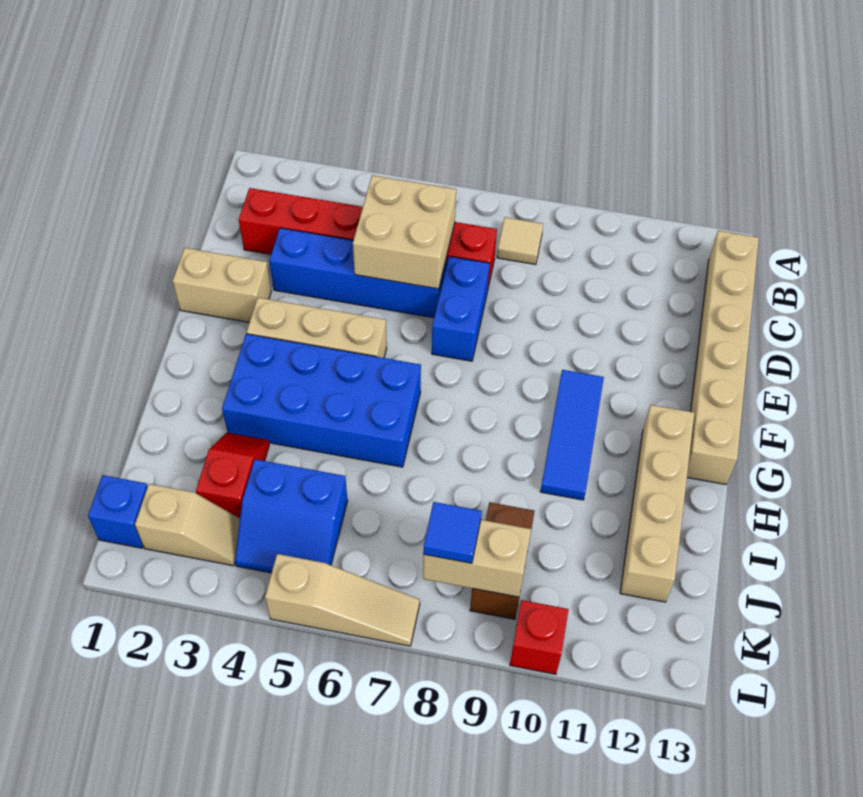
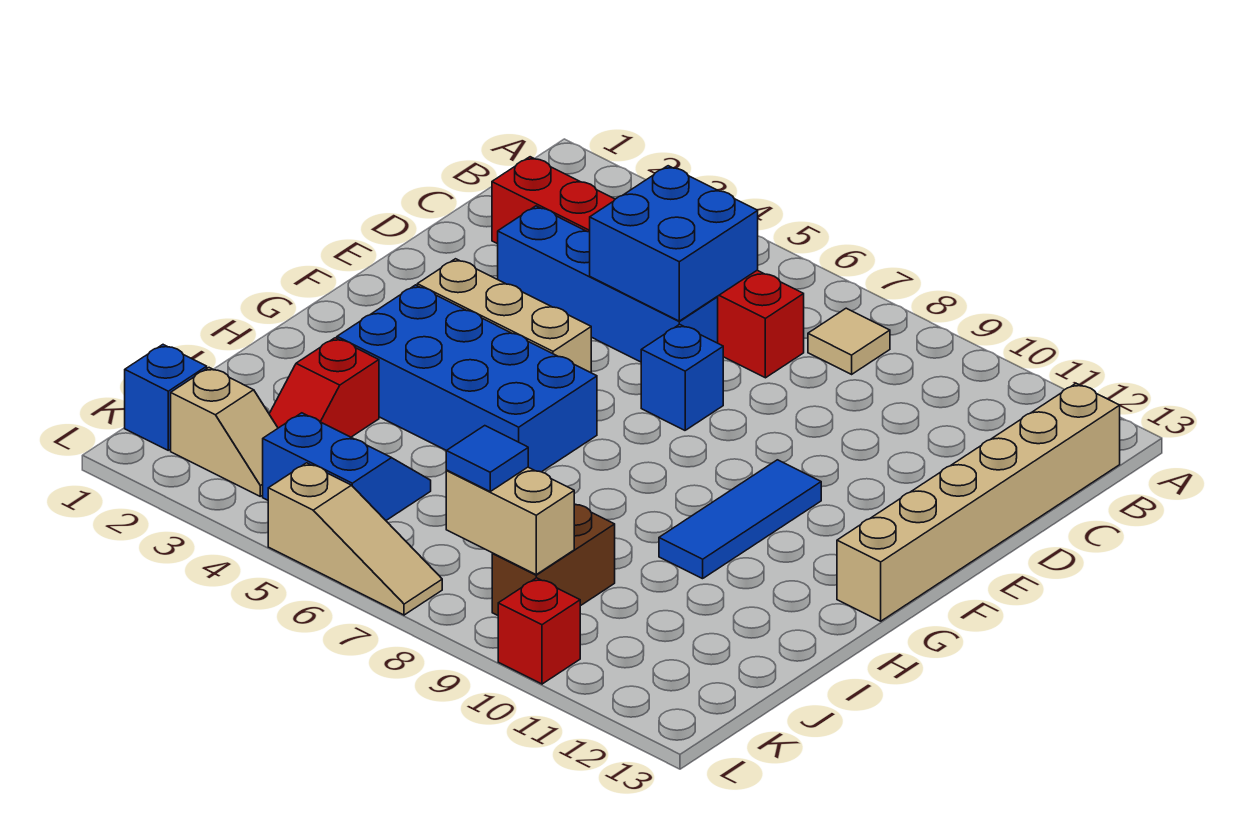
tan brick C5:D6 level 2 -> blue brick C5:D6 level 2
blue brick D7:E7 level 1 -> blue brick E7 level 1
tan brick E1:E2 level 1 -> none
tan brick G12:J12 level 1 -> none
red slope I3:J3 level 1 top J -> red slope I3:J3 level 1 top I
blue slope J4:K5 level 1 top J -> blue slope J4:K5 level 1 top K

